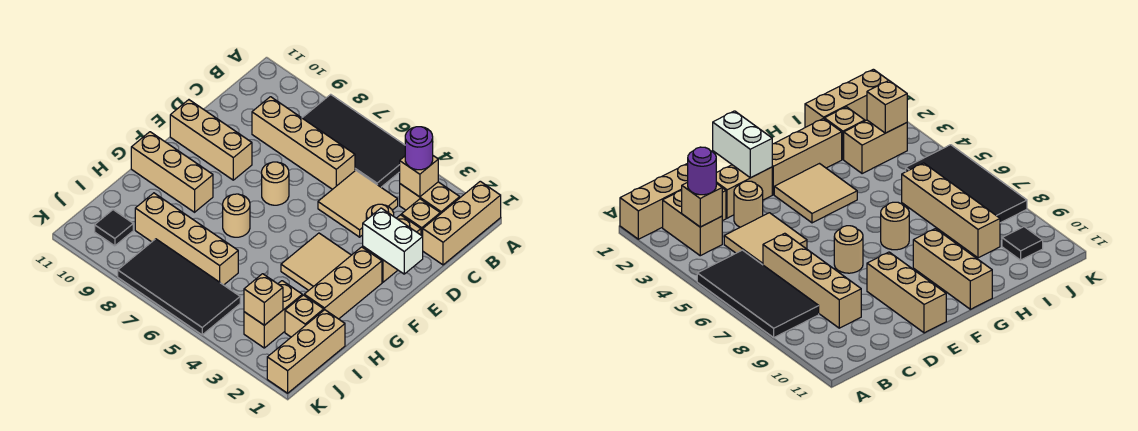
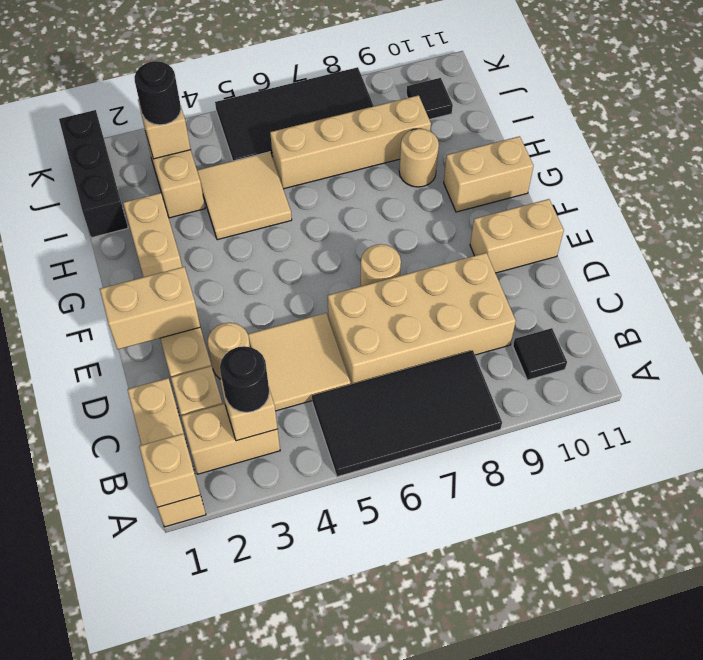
purple round brick B3 level 3 -> black round brick B3 level 3
none -> black tile B10 level 1
tan brick C6:C9 level 1 -> tan brick C6:D9 level 1
white brick E1:E2 level 2 -> tan brick E1:E2 level 2
tan brick E9:E11 level 1 -> tan brick E10:E11 level 1
tan brick F2:H2 level 1 -> tan brick G2:H2 level 1
tan tile F3:G4 level 1 -> tan tile H4:I5 level 1
tan round brick G7 level 1 -> tan round brick H9 level 1
tan brick G9:G11 level 1 -> tan brick G10:G11 level 1
tan brick I1:K1 level 1 -> black brick I1:K1 level 1
tan brick I2 level 1 -> tan brick A1 level 2
none -> black round brick J3 level 3

